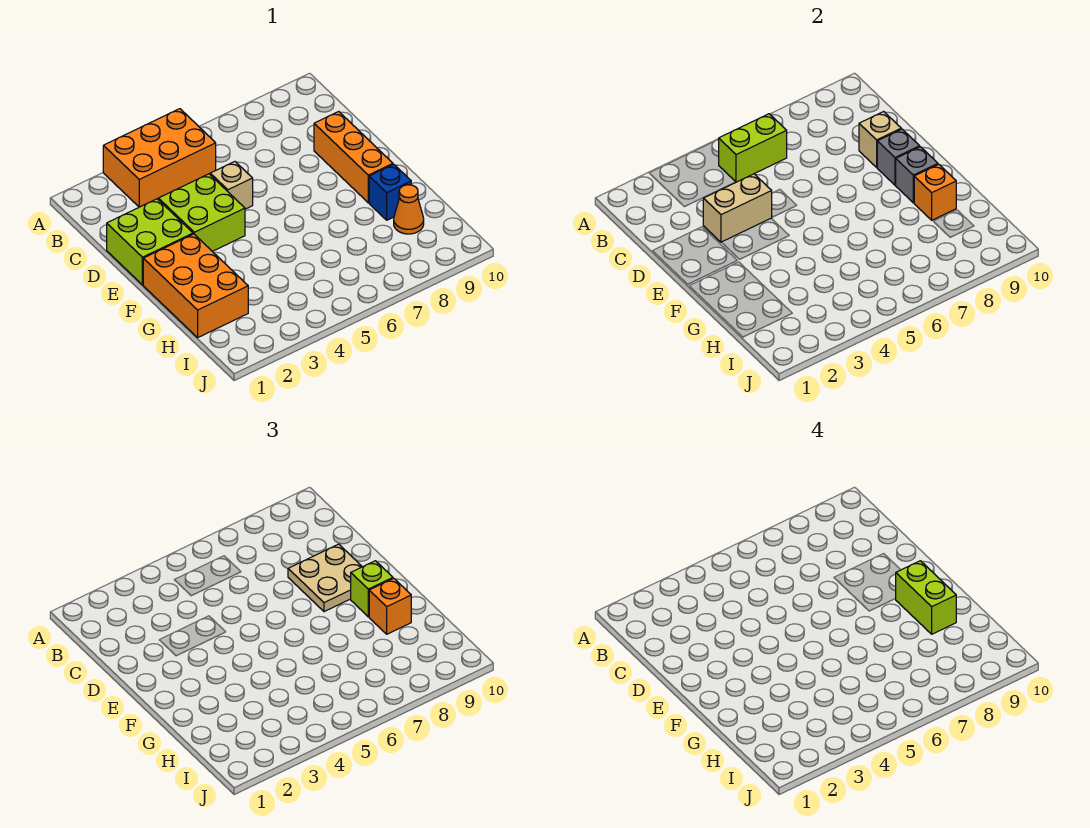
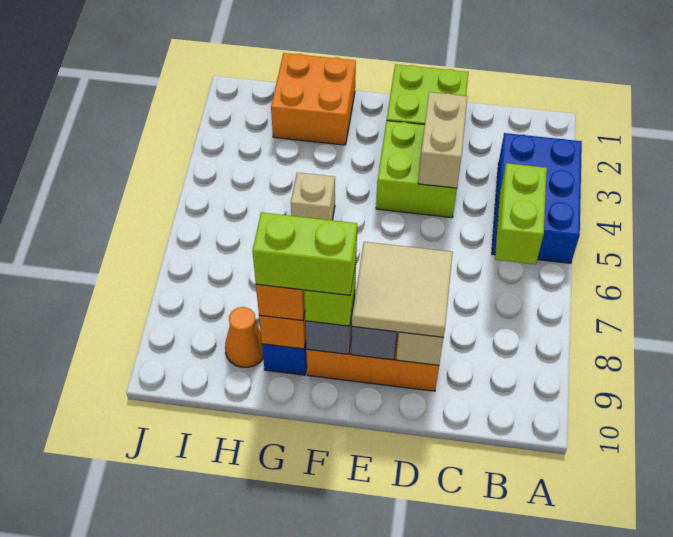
orange brick A3:B5 level 1 -> blue brick A3:B5 level 1
tan brick D5 level 1 -> tan brick G5 level 1
tan plate D8:E9 level 3 -> tan tile D8:E9 level 3
orange brick F1:H2 level 1 -> orange brick G1:H2 level 1

